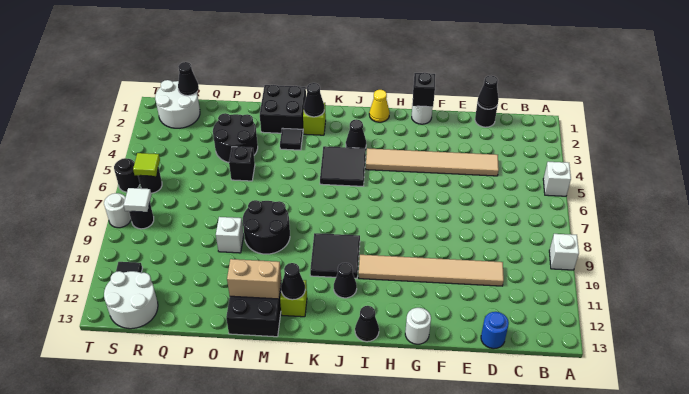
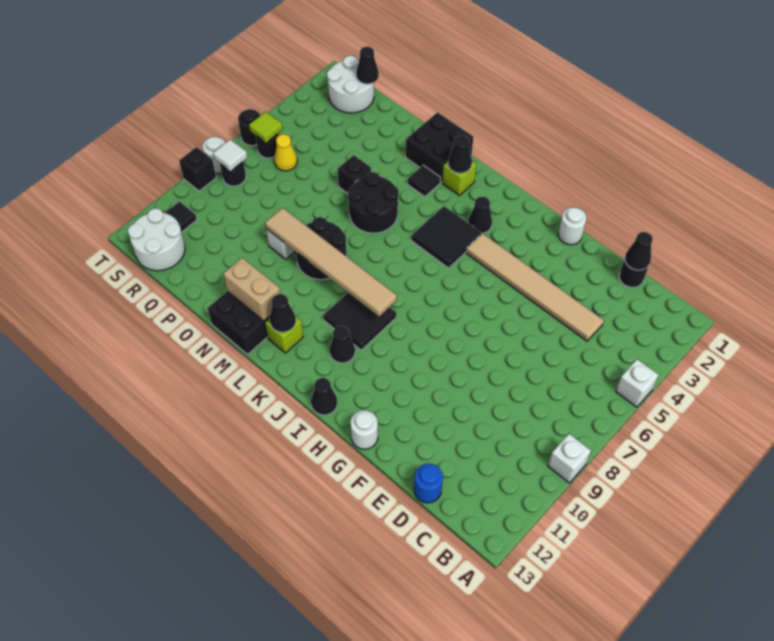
tan tile D10:I10 level 1 -> tan tile J9:O9 level 2
black brick G1 level 2 -> black brick T9 level 1
yellow cone I1 level 1 -> yellow cone R6 level 1
black round brick O3:P4 level 1 -> black round brick M5:N6 level 1

